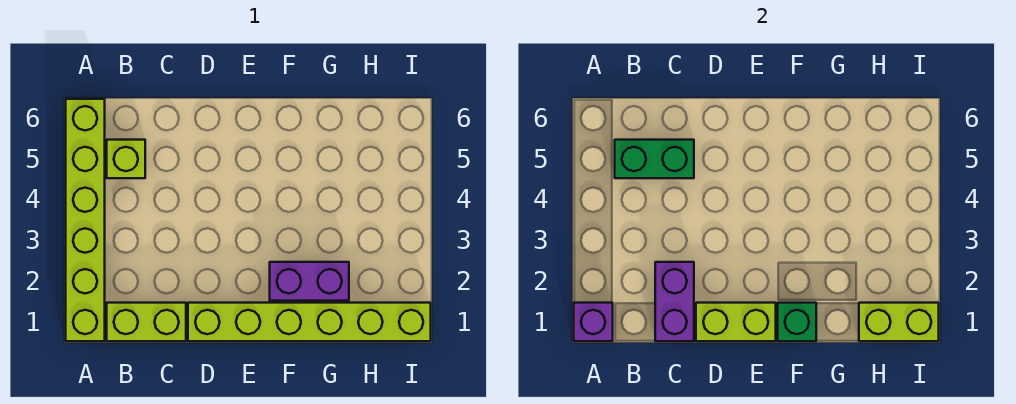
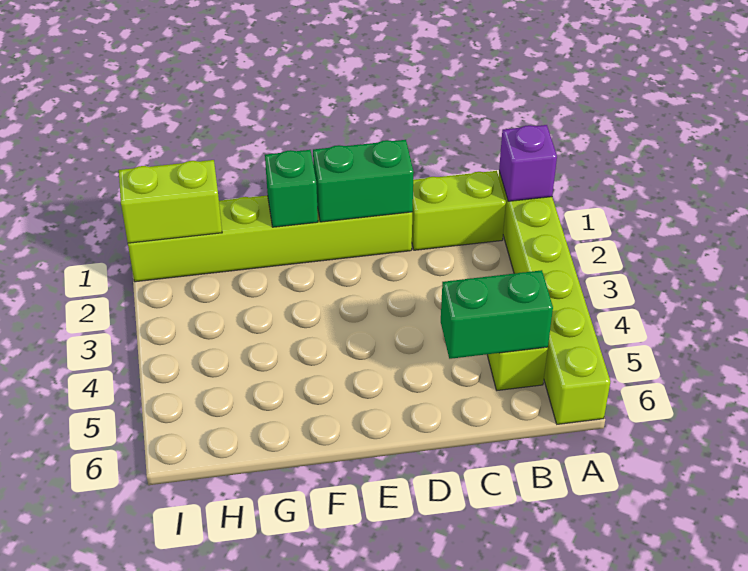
purple brick C1:C2 level 2 -> none
lime brick D1:E1 level 2 -> green brick D1:E1 level 2
purple brick F2:G2 level 1 -> none

